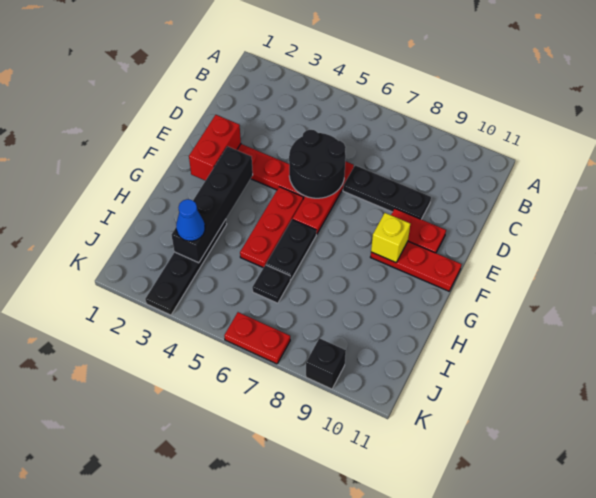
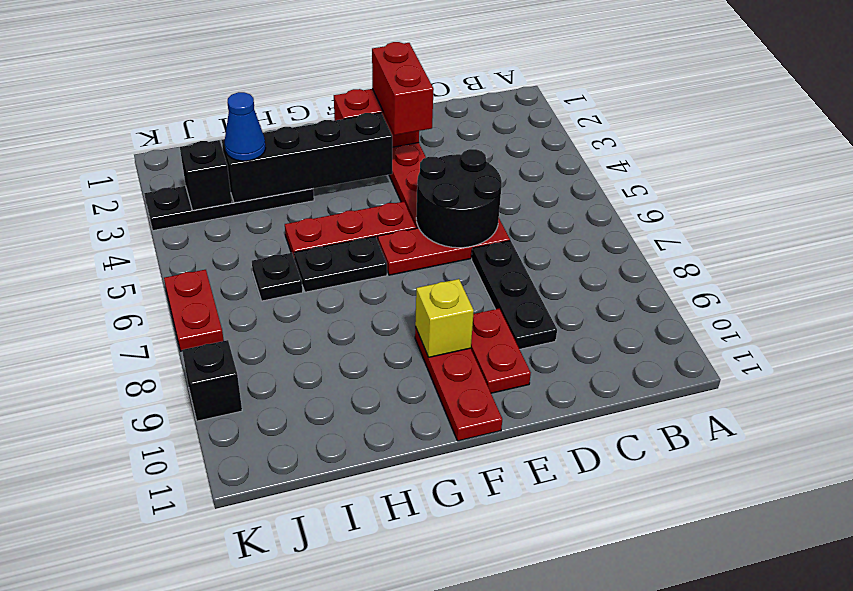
none -> red brick E2:E3 level 3
none -> black brick J3 level 2

